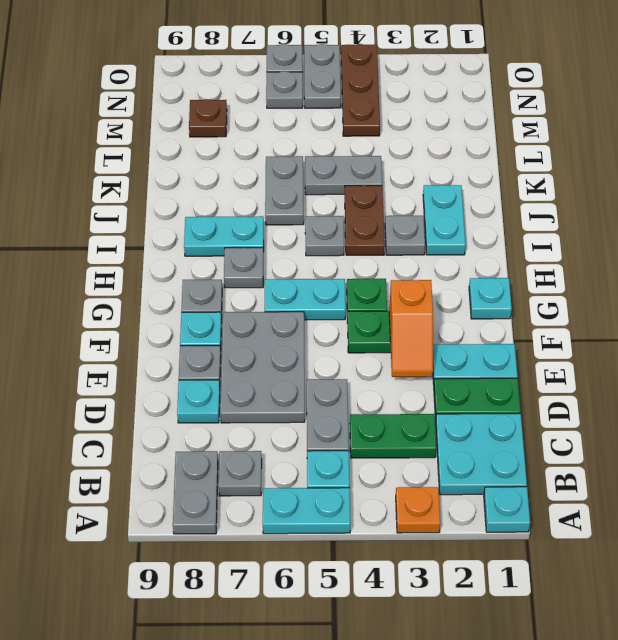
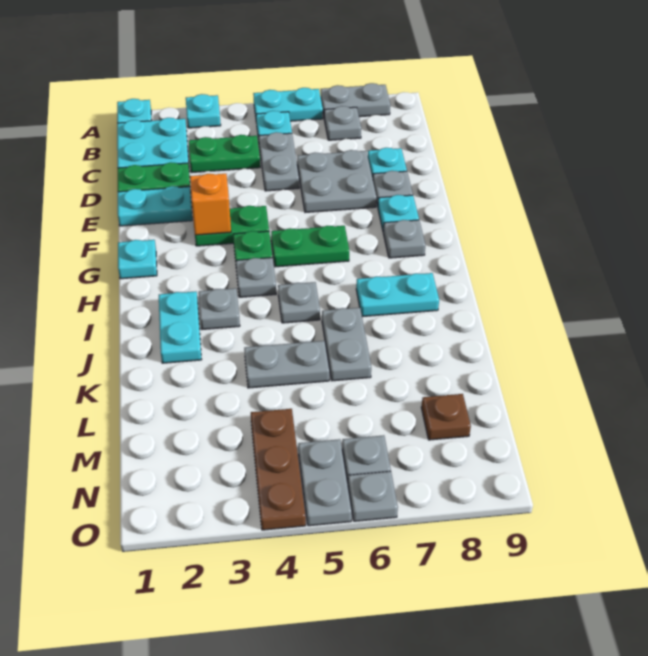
orange plate A3 level 1 -> cyan plate A3 level 1
grey plate A8:B8 level 1 -> grey plate A7:A8 level 1
grey plate D6:F7 level 1 -> grey plate D6:E7 level 1
cyan plate G5:G6 level 1 -> green plate G5:G6 level 1
grey plate H7 level 1 -> grey plate H4 level 1
brown plate I4:J4 level 1 -> none

